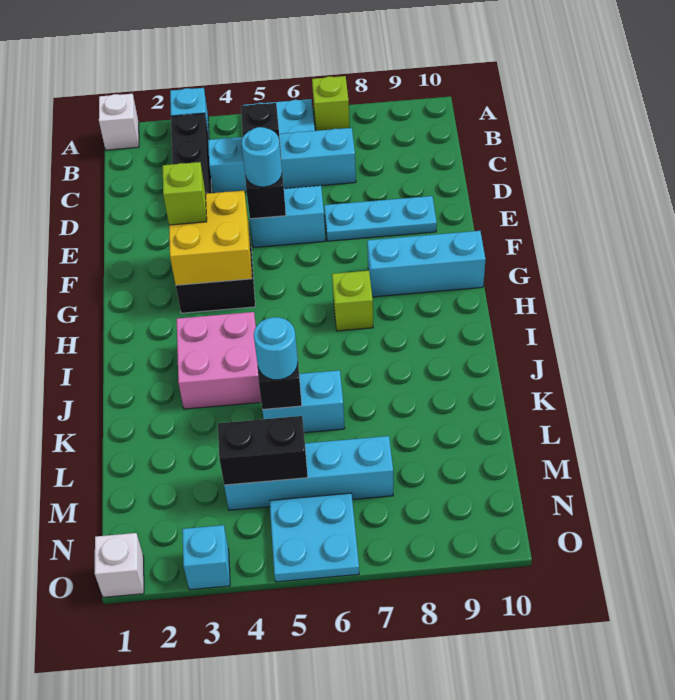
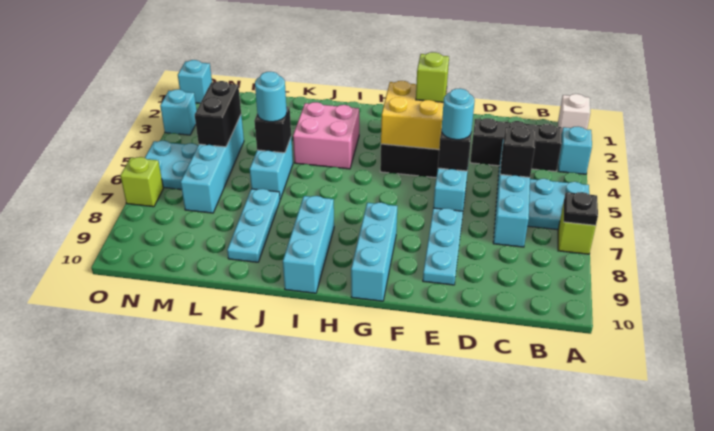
none -> black plate A7 level 2
lime brick H7 level 1 -> lime brick O7 level 1
none -> cyan brick I8:I10 level 1
none -> cyan plate K7:K9 level 1
white brick O1 level 1 -> cyan brick O1 level 1

